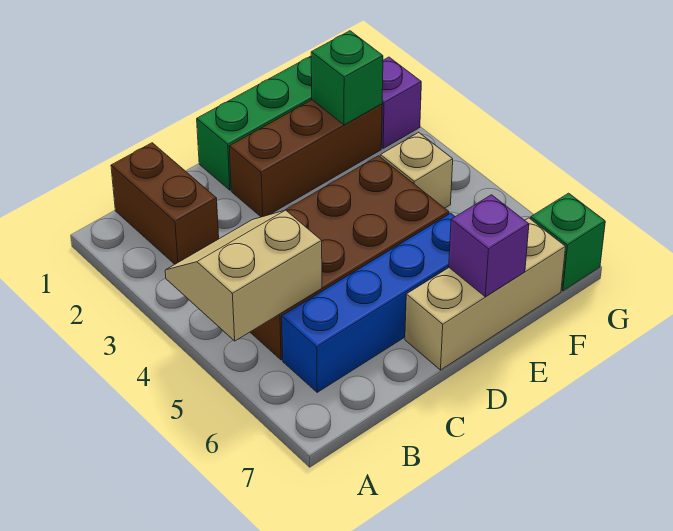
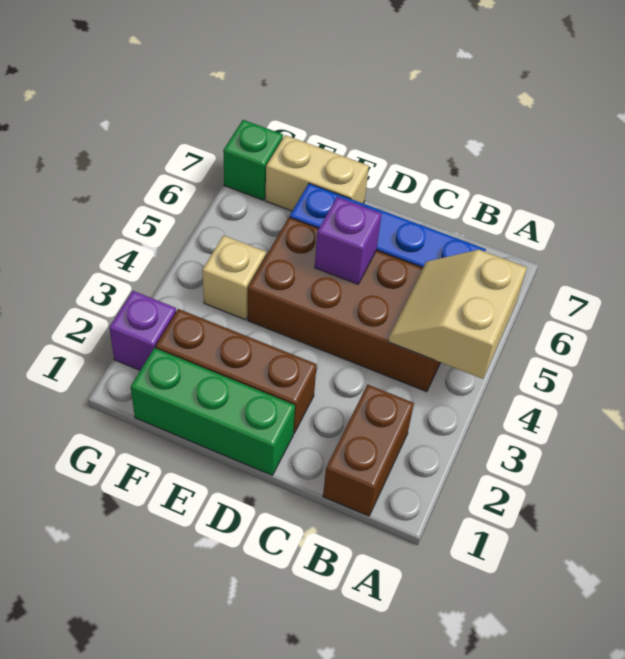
tan slope A4:B5 level 2 top 5 -> tan slope A4:B5 level 2 top A
tan brick D7:F7 level 1 -> tan brick E7:F7 level 1
purple brick E7 level 2 -> purple brick D5 level 2
green brick F2 level 2 -> none

